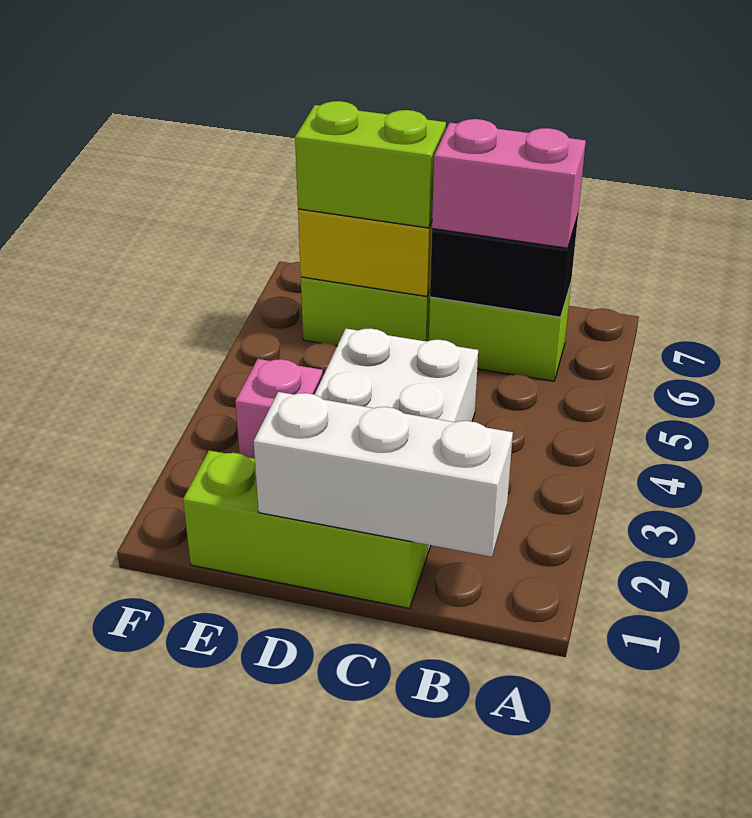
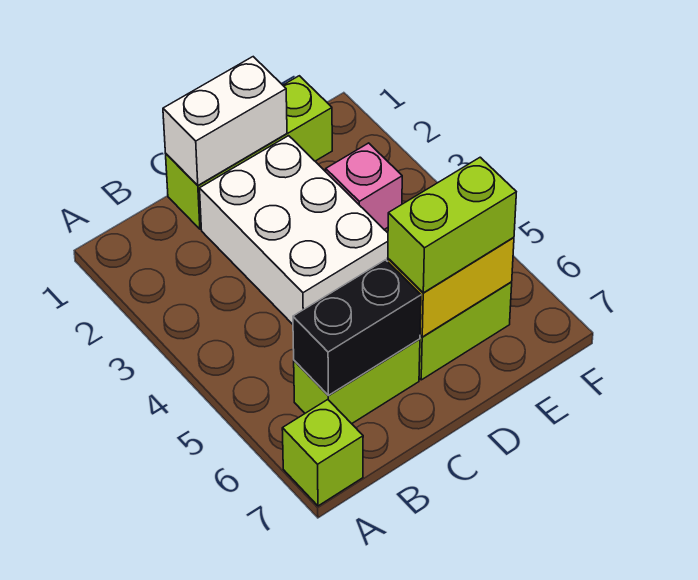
none -> lime brick A7 level 1
white brick B1:D1 level 2 -> white brick C1:D1 level 2
pink brick B6:C6 level 3 -> none

